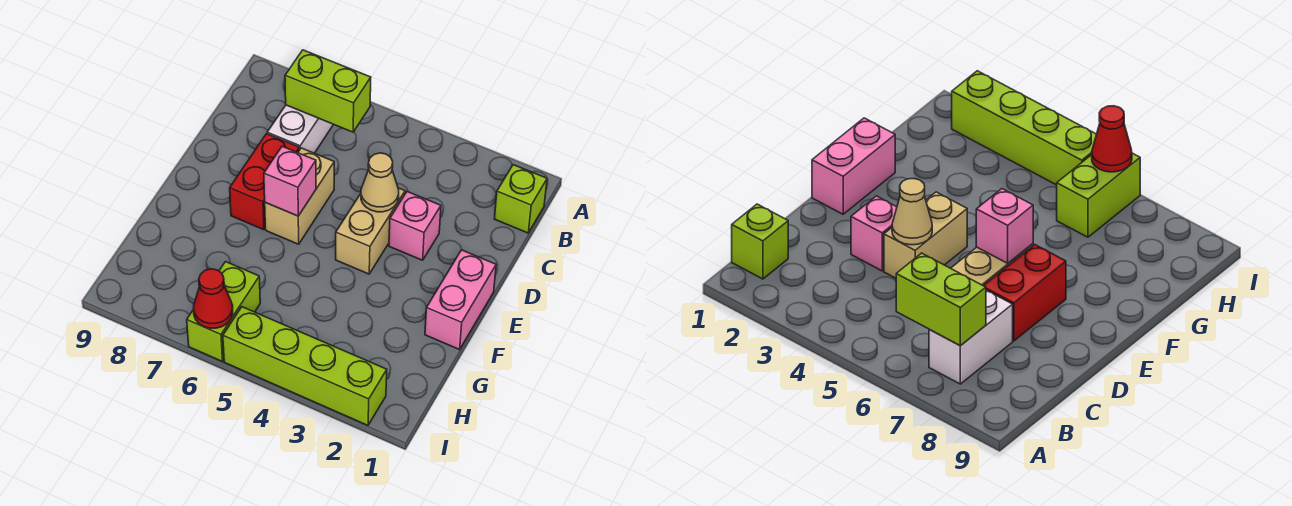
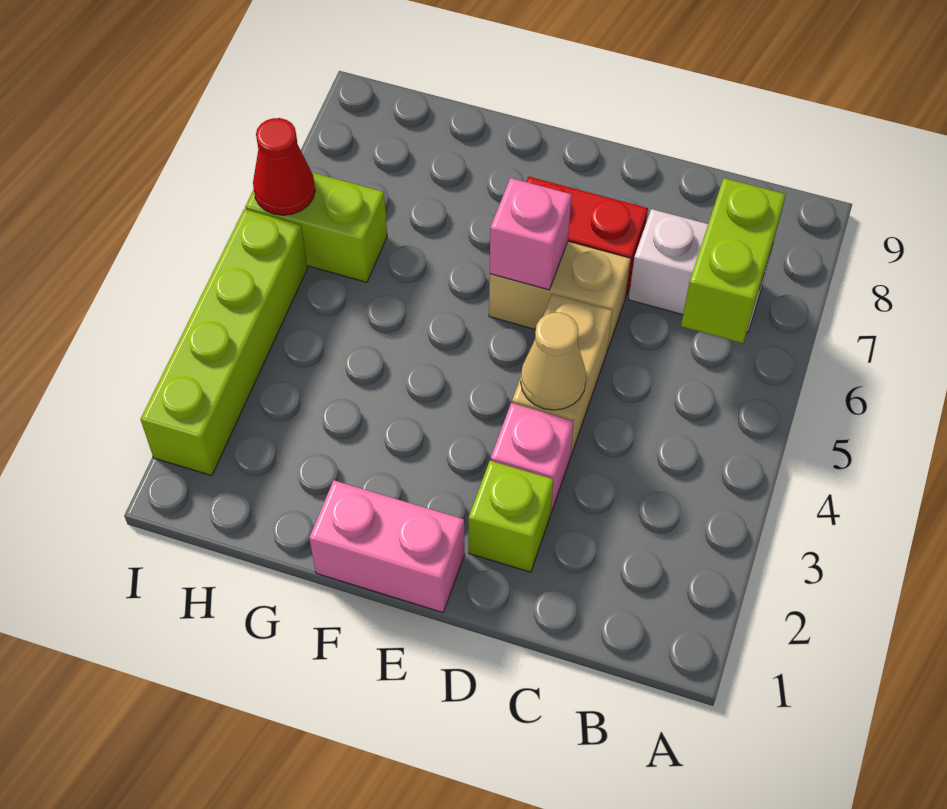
lime brick B1 level 1 -> lime brick D2 level 1
tan brick D4:E4 level 1 -> tan brick D4:D5 level 1

